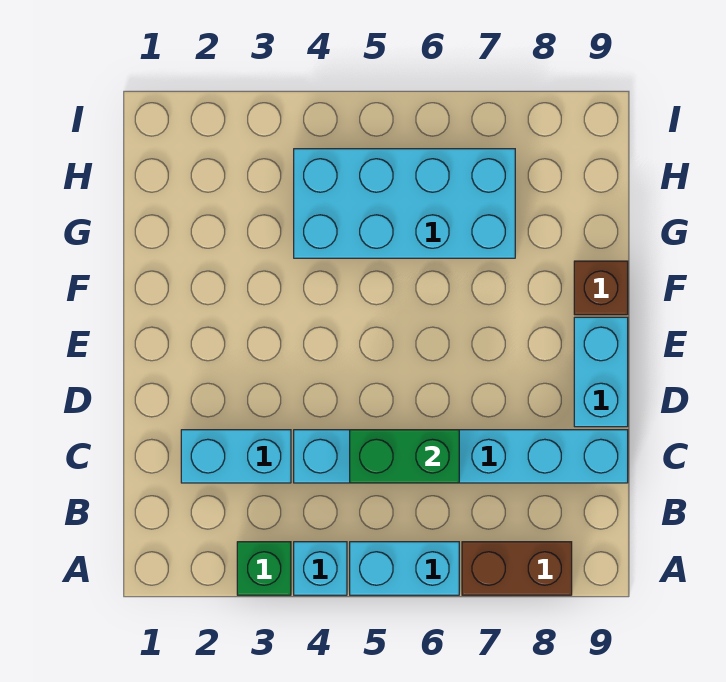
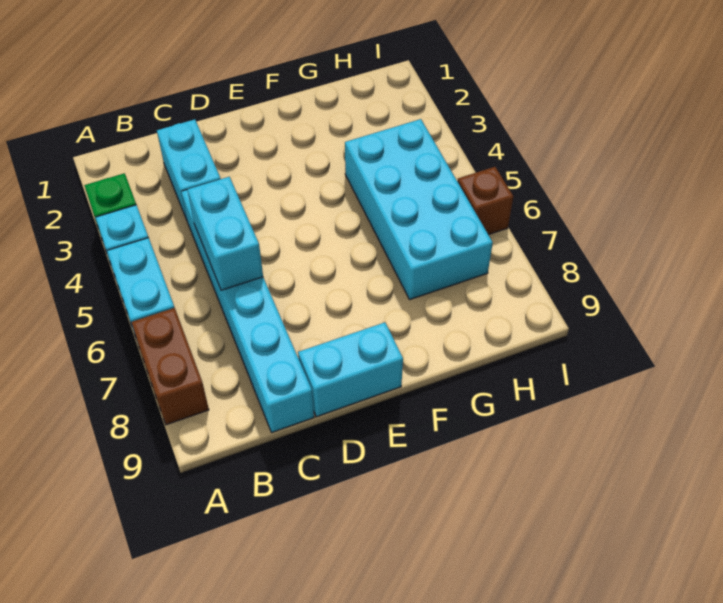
green brick C5:C6 level 2 -> cyan brick C5:C6 level 2
brown brick F9 level 1 -> brown brick I6 level 1

